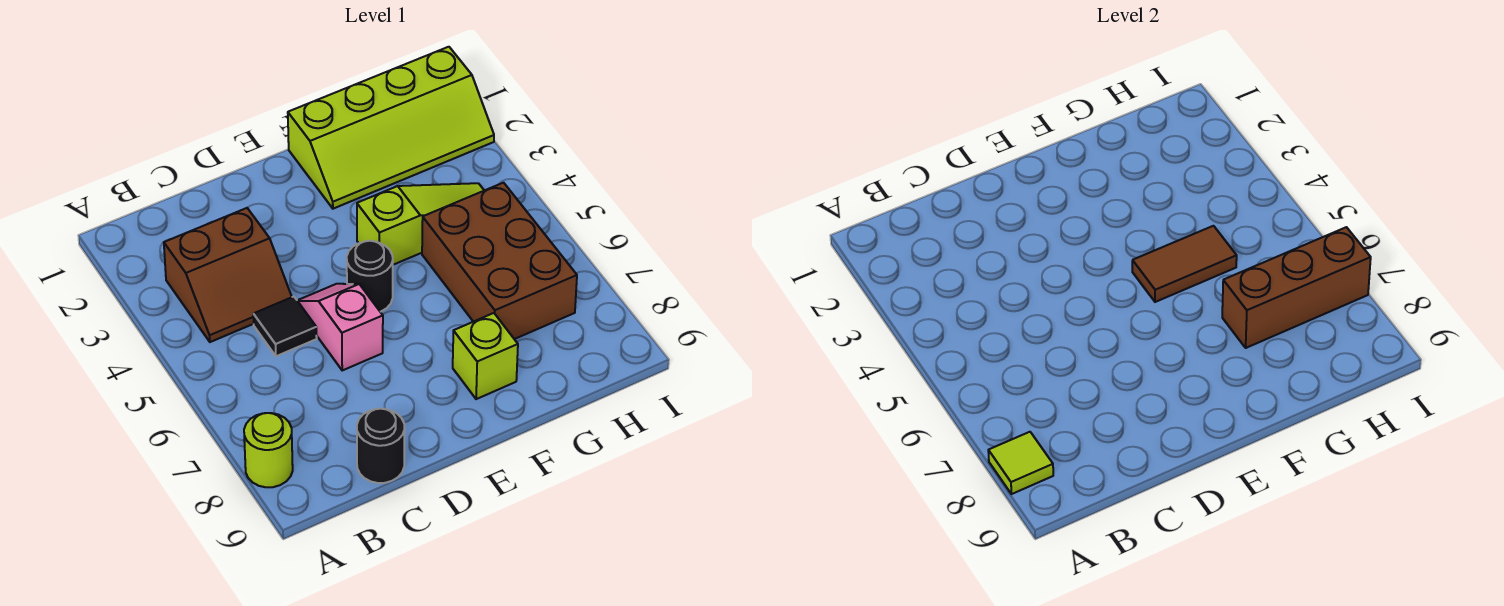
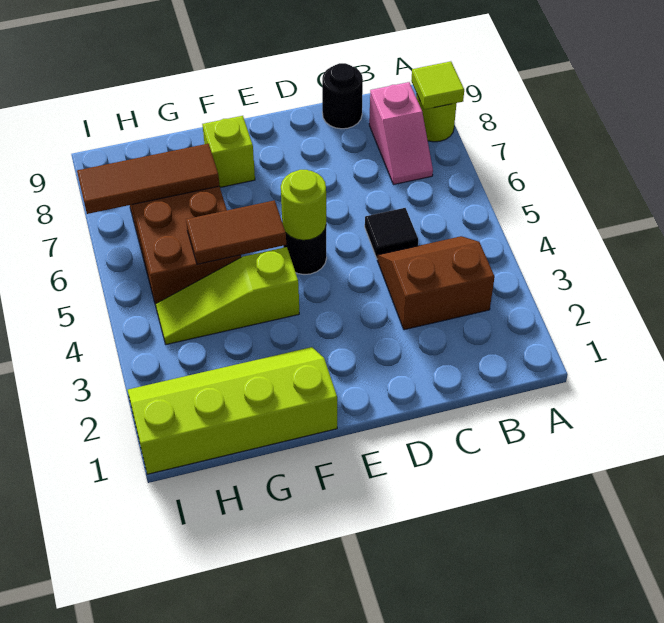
pink slope D5:D6 level 1 top 6 -> pink slope B7:B8 level 1 top 8
none -> lime round brick E5 level 2
brown brick G7:I7 level 2 -> brown tile G7:I7 level 2

